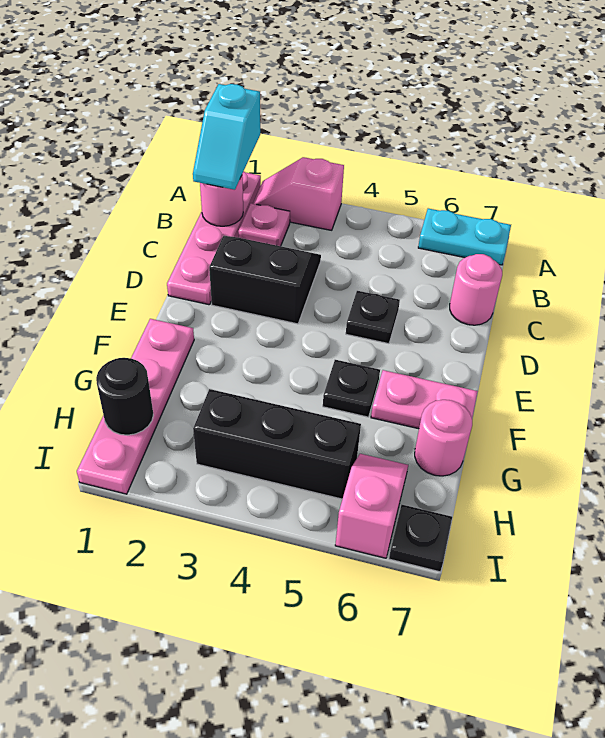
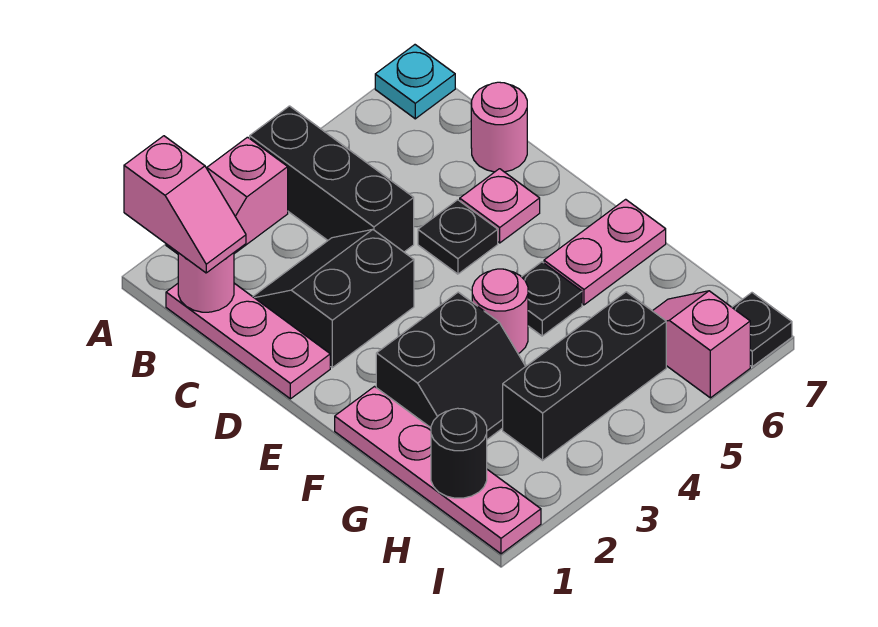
pink plate A1:D1 level 1 -> pink plate B1:D1 level 1
cyan slope A1:B1 level 3 top A -> pink slope A1:B1 level 3 top A
none -> black brick A4:C4 level 1
cyan plate A6:A7 level 1 -> cyan plate A7 level 1
pink plate B2 level 1 -> pink plate D6 level 1
none -> black slope F2:G3 level 1 top F
pink round brick G7 level 1 -> pink round brick F4 level 1

